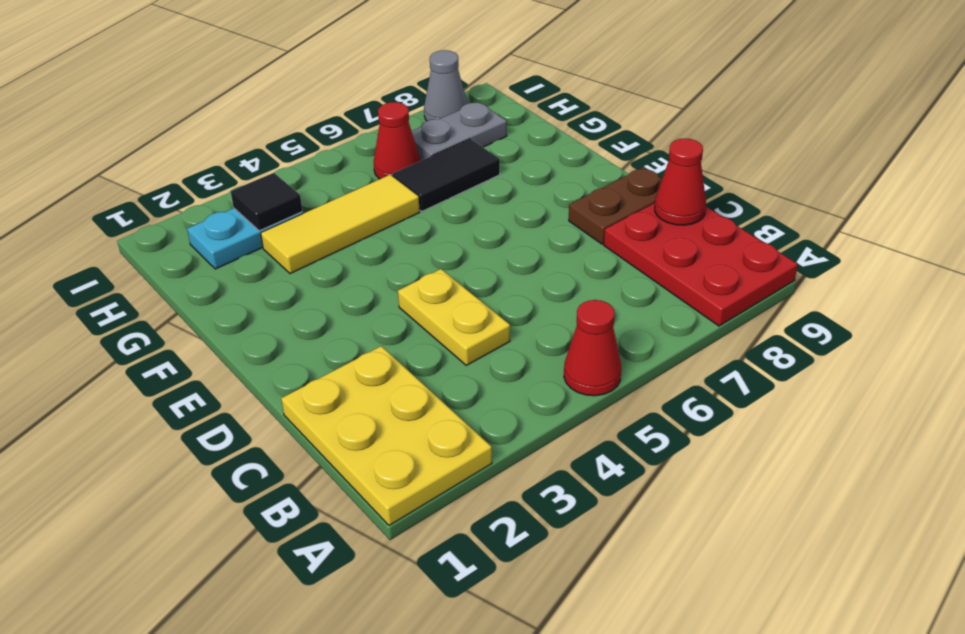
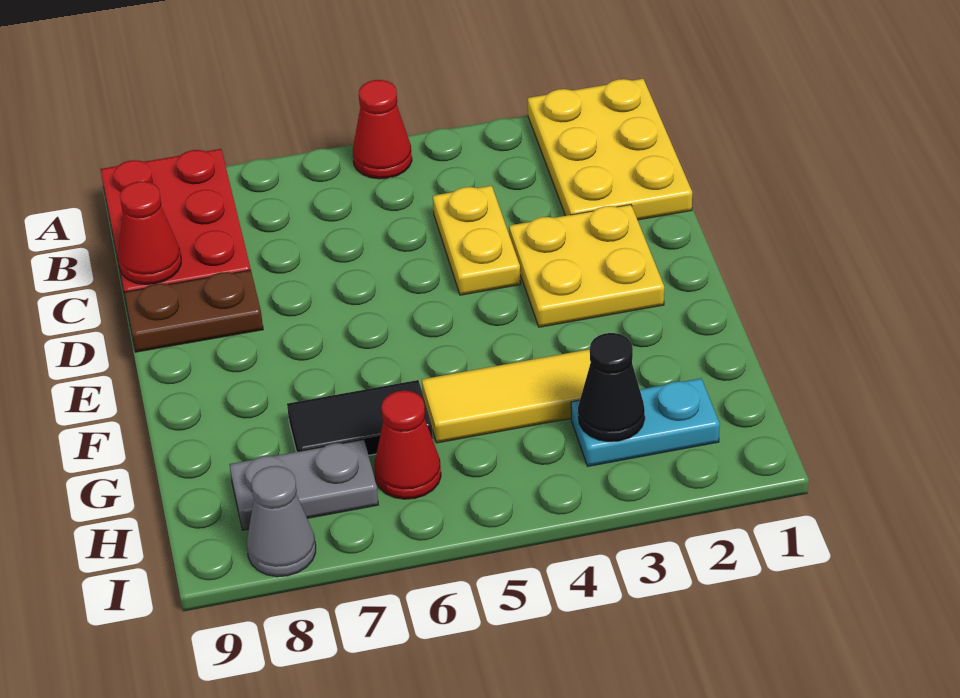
none -> yellow plate D2:E3 level 1
black tile H3 level 2 -> black cone H3 level 2

